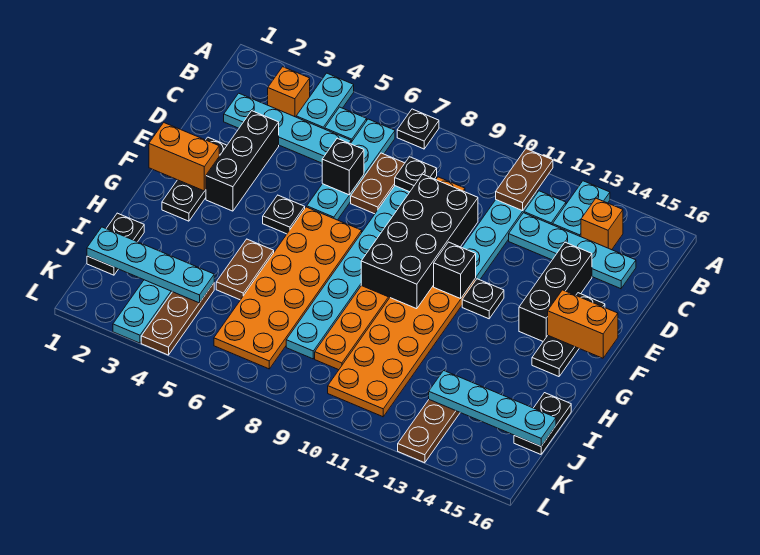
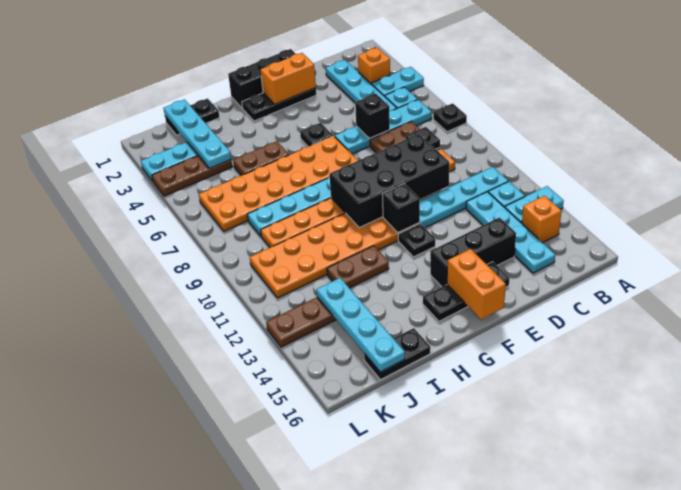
brown plate A11:B11 level 2 -> brown plate H12:I12 level 1
black brick D3:F3 level 1 -> black brick E1:G1 level 1
orange brick F1:F2 level 2 -> orange brick E2:F2 level 2

